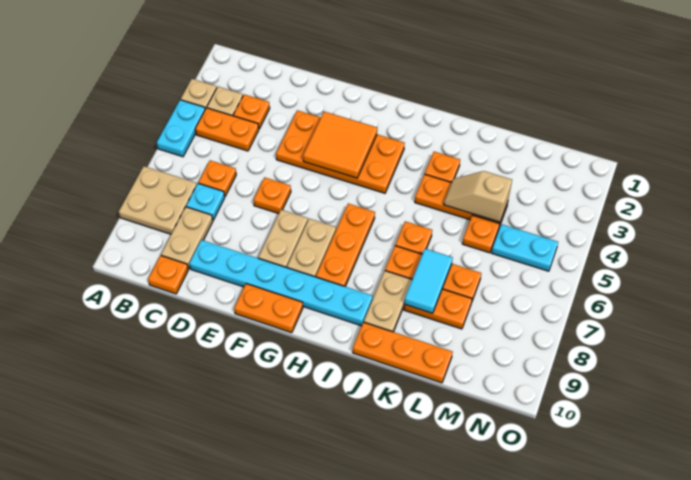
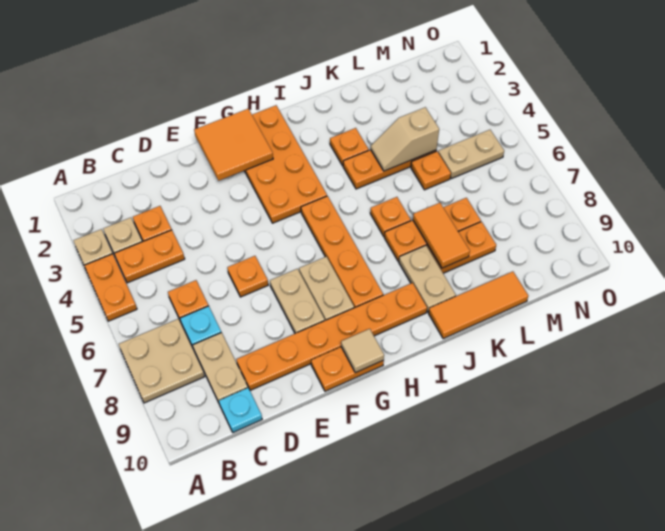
cyan plate A4:A5 level 1 -> orange plate A4:A5 level 1
orange plate C10 level 1 -> cyan plate C10 level 1
cyan plate D9:I9 level 1 -> orange plate D9:I9 level 1
orange plate E3:H4 level 1 -> orange plate G1:H4 level 1
orange tile F3:G4 level 2 -> orange tile F1:G2 level 2
none -> tan tile G10 level 2
orange plate H6:H8 level 1 -> orange plate H5:H8 level 1
orange plate J10:L10 level 1 -> orange tile J10:L10 level 1
cyan tile K7:K8 level 2 -> orange tile K7:K8 level 2
cyan plate M5:N5 level 1 -> tan plate M5:N5 level 1

